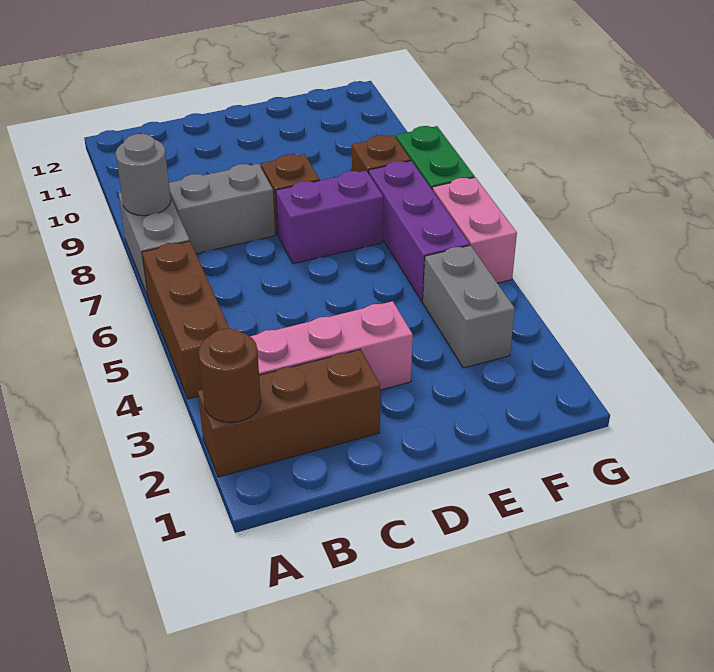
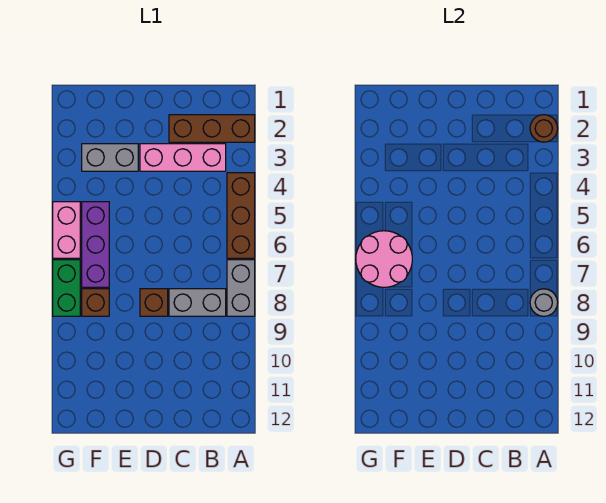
purple brick D7:E7 level 1 -> none
grey brick F3:F4 level 1 -> grey brick E3:F3 level 1
none -> pink round brick F6:G7 level 2

